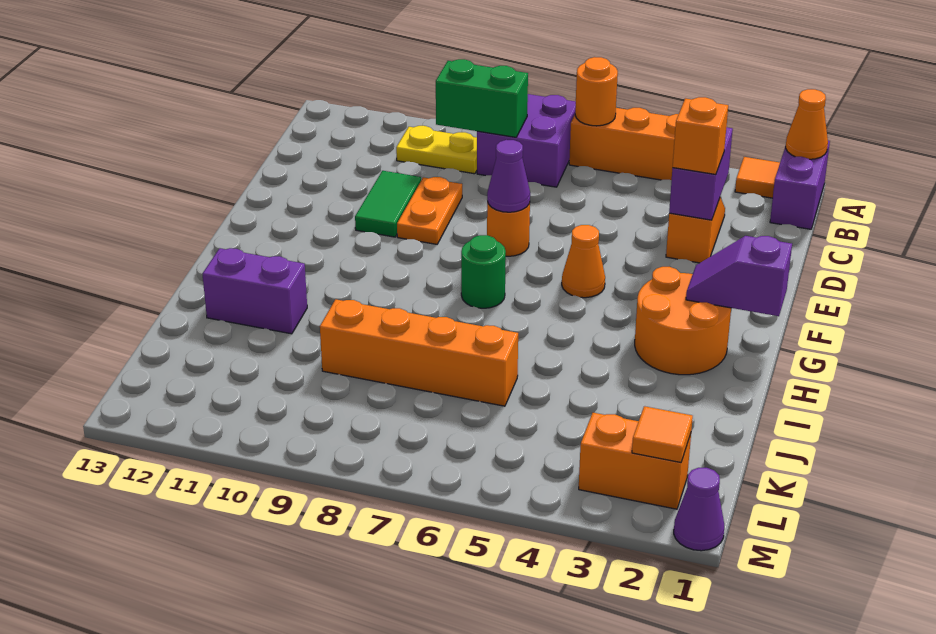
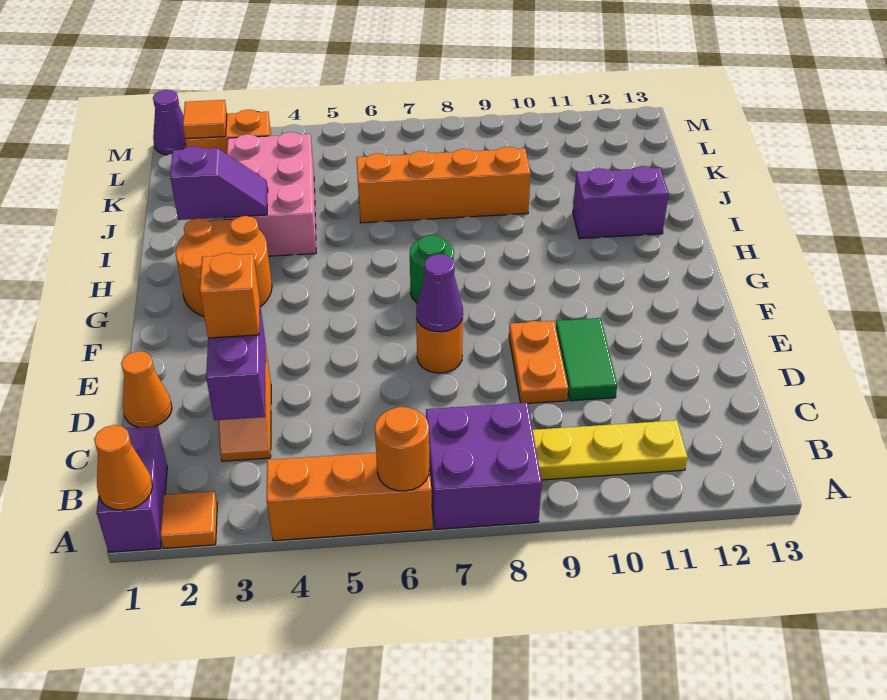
green brick B8:B9 level 2 -> none
yellow plate B9:B10 level 1 -> yellow plate B9:B11 level 1
orange cone F5 level 1 -> orange cone D1 level 1
purple slope G1:G2 level 2 top 1 -> purple slope I2:I3 level 2 top 2
none -> pink brick I3:K4 level 1

